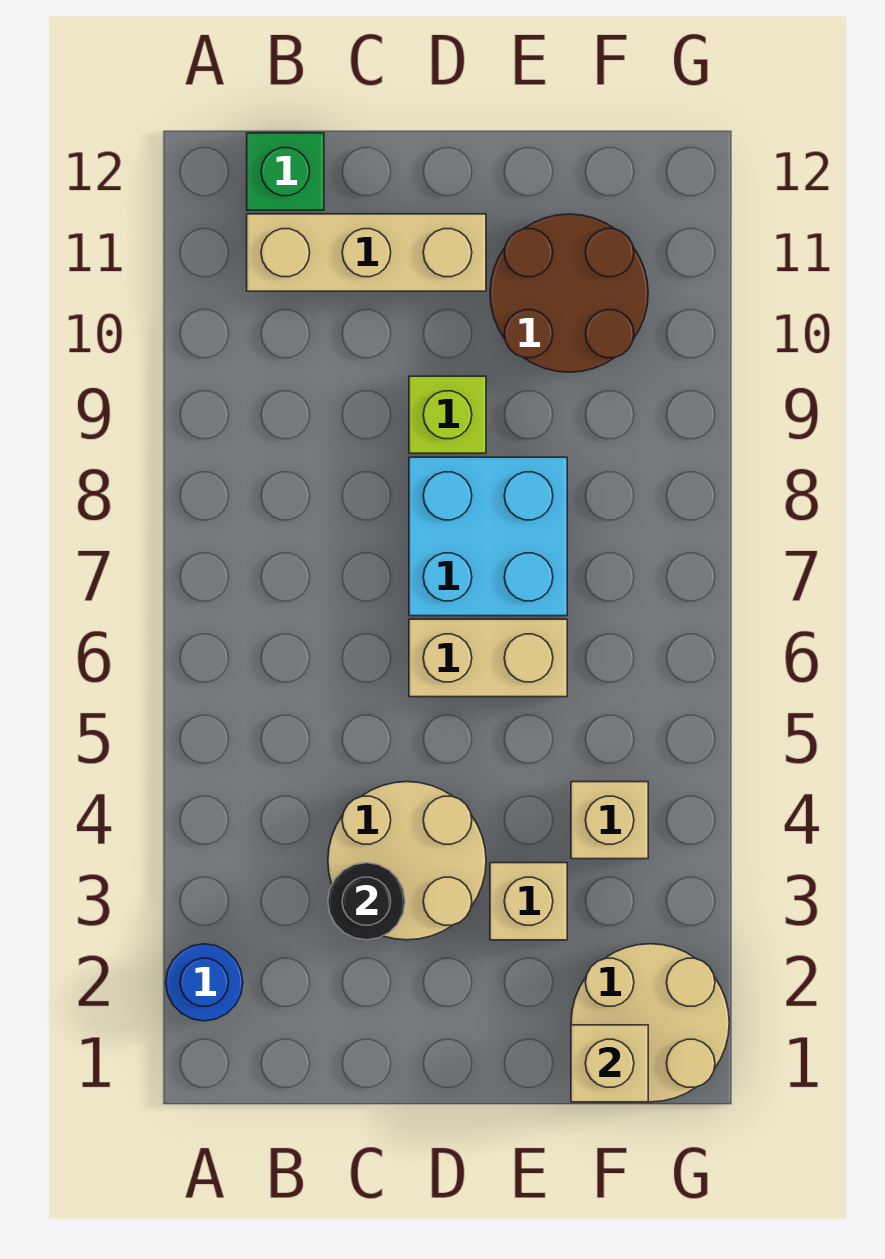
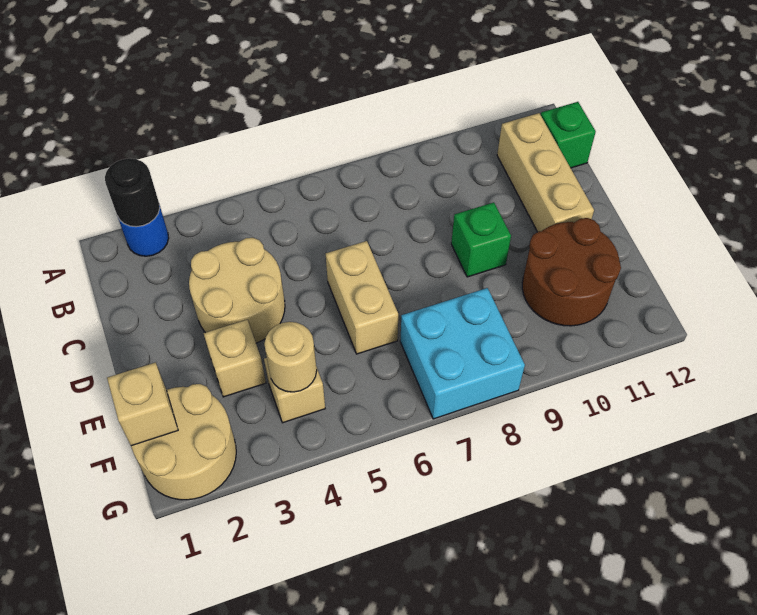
black round brick C3 level 2 -> black round brick A2 level 2
cyan brick D7:E8 level 1 -> cyan brick F7:G8 level 1
lime brick D9 level 1 -> green brick D9 level 1
none -> tan round brick F4 level 2

